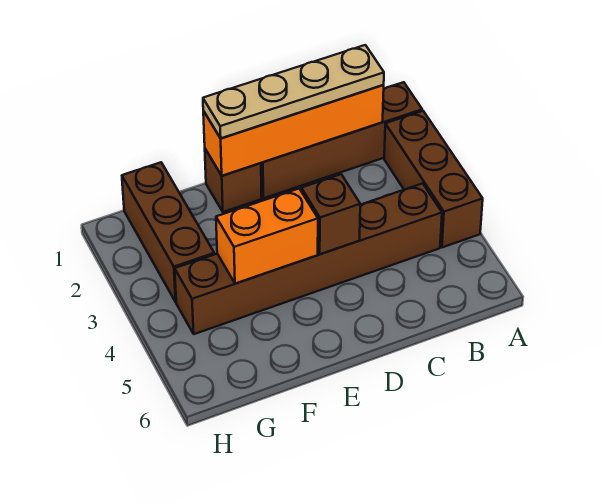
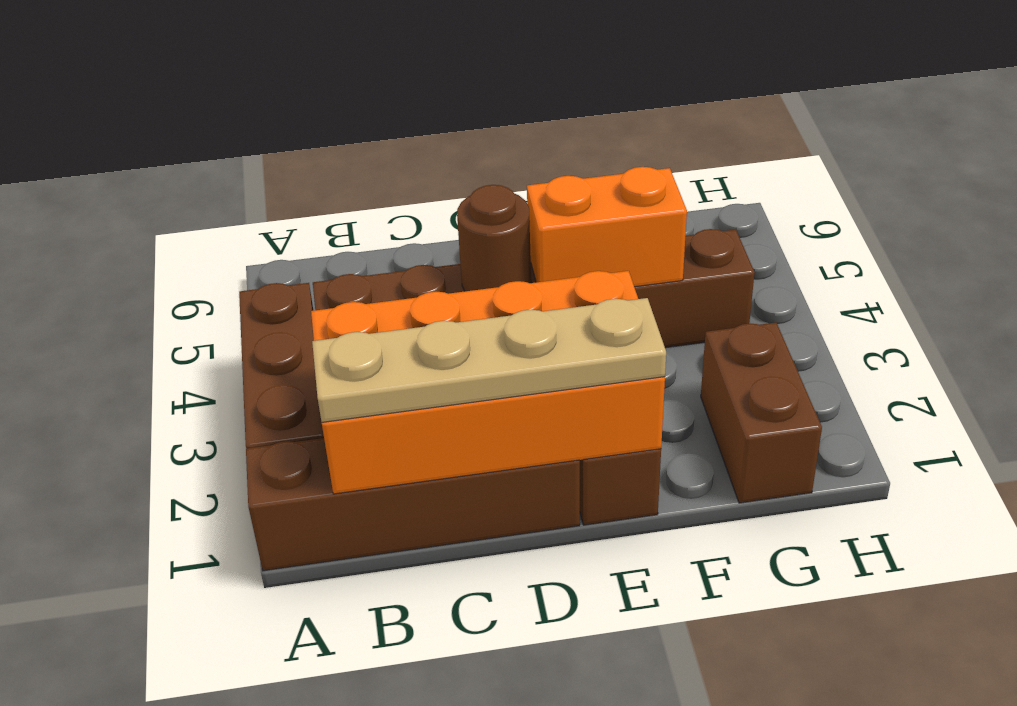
orange brick B1:E1 level 2 -> orange brick B1:E2 level 2
brown brick D4 level 2 -> brown round brick D4 level 2
brown brick G1:G3 level 1 -> brown brick G1:G2 level 1

